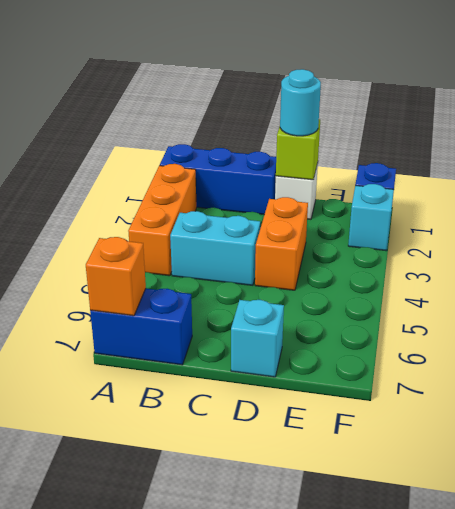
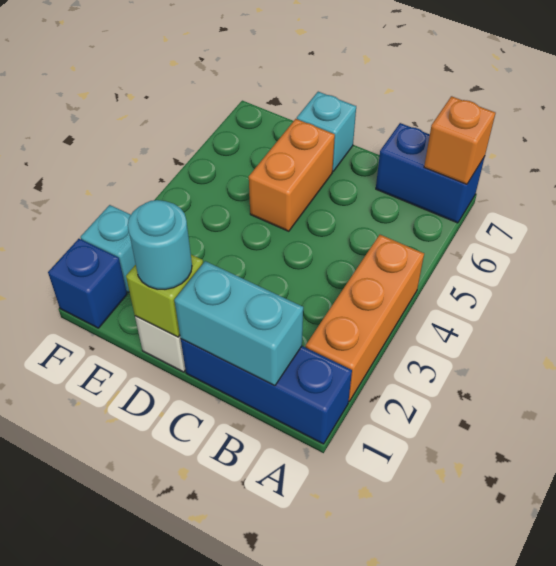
cyan brick B4:C4 level 1 -> cyan brick B1:C1 level 2
orange brick D3:D4 level 1 -> orange brick D5:D6 level 1

